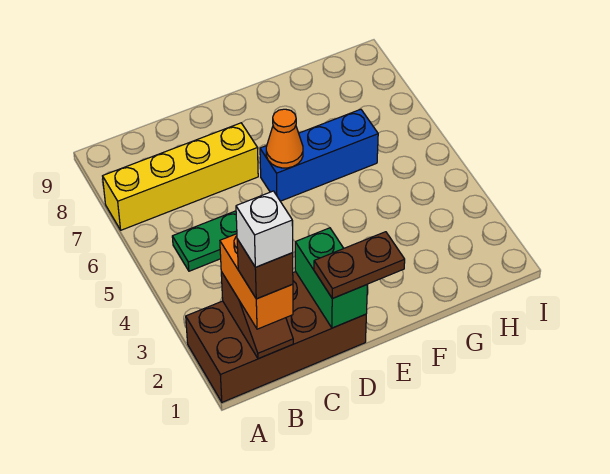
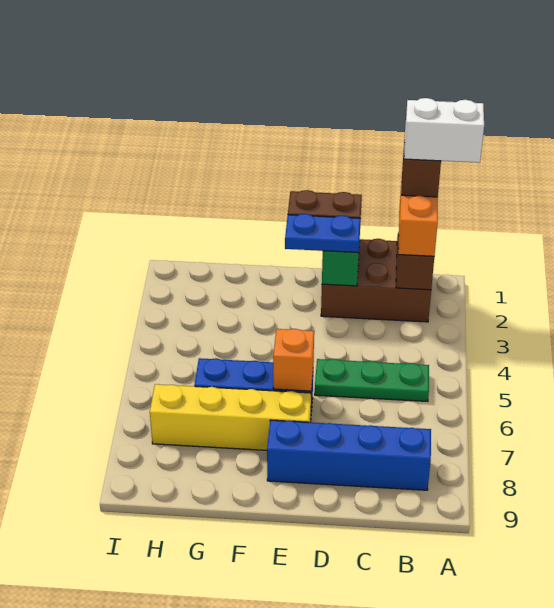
brown brick A1:D2 level 1 -> brown brick B1:D2 level 1
yellow brick A7:D7 level 1 -> yellow brick E7:H7 level 1
white brick B1 level 5 -> white brick A1:B1 level 5
none -> blue brick B8:E8 level 1
none -> blue plate D2:E2 level 3
orange cone E6 level 2 -> orange brick E6 level 2

